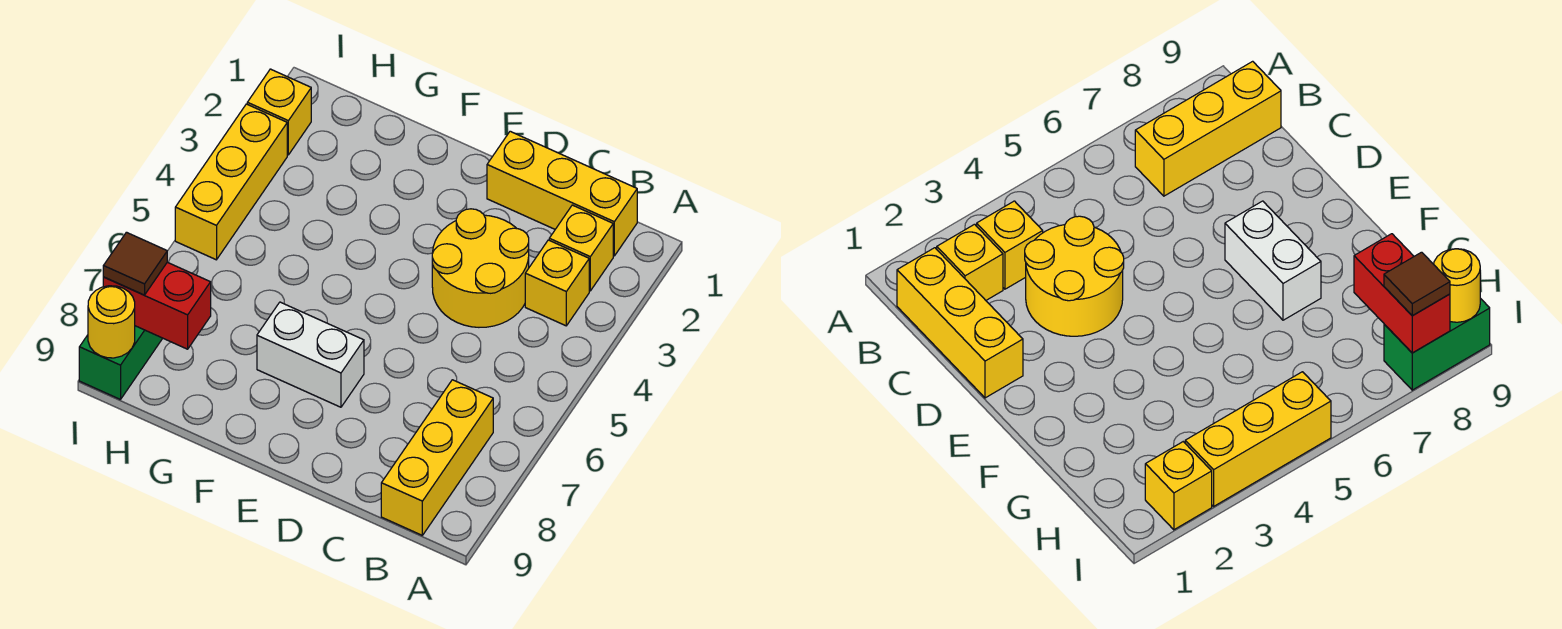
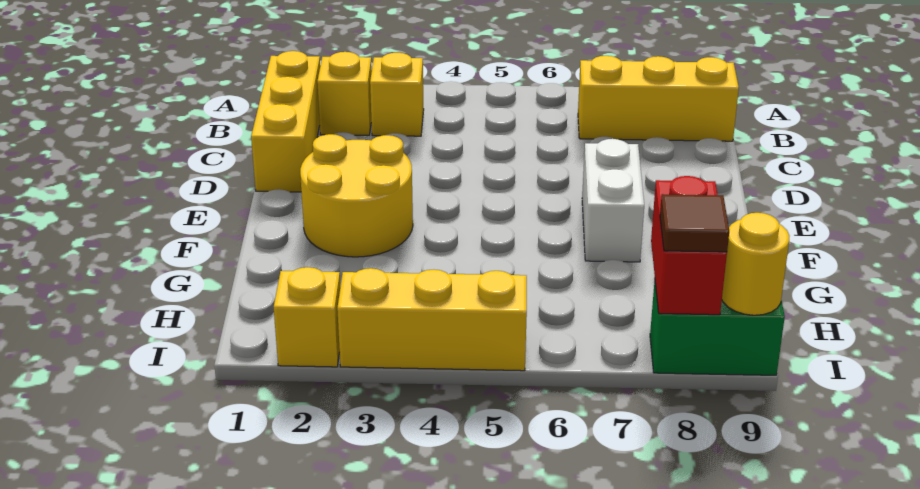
yellow round brick C3:D4 level 1 -> yellow round brick E2:F3 level 1

